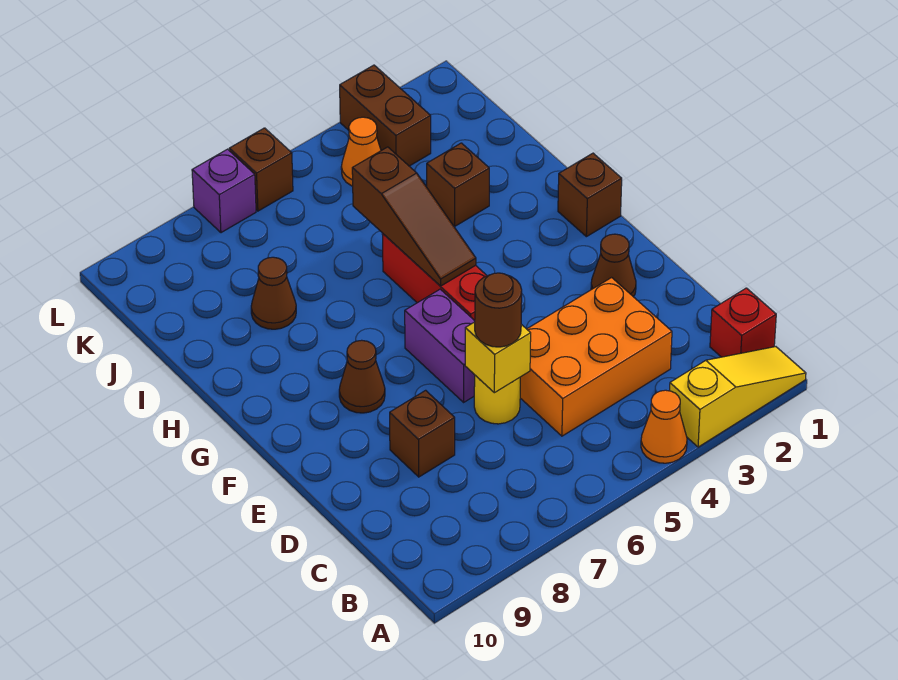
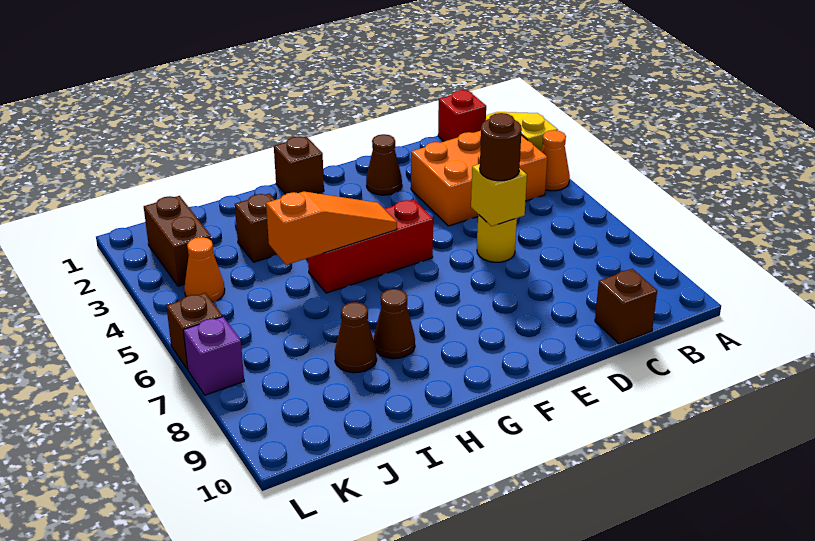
orange brick C3:D5 level 1 -> orange brick B3:D4 level 1
brown brick D8 level 1 -> brown brick C10 level 1
purple brick E6:F6 level 1 -> none
brown cone F8 level 1 -> brown cone H8 level 1
brown slope G5:I5 level 2 top I -> orange slope G5:I5 level 2 top I
brown brick K3:L3 level 1 -> brown brick K2:K3 level 1

